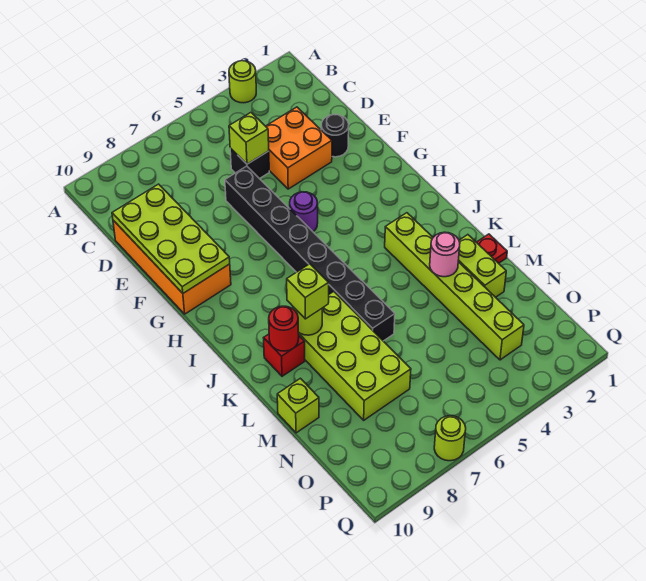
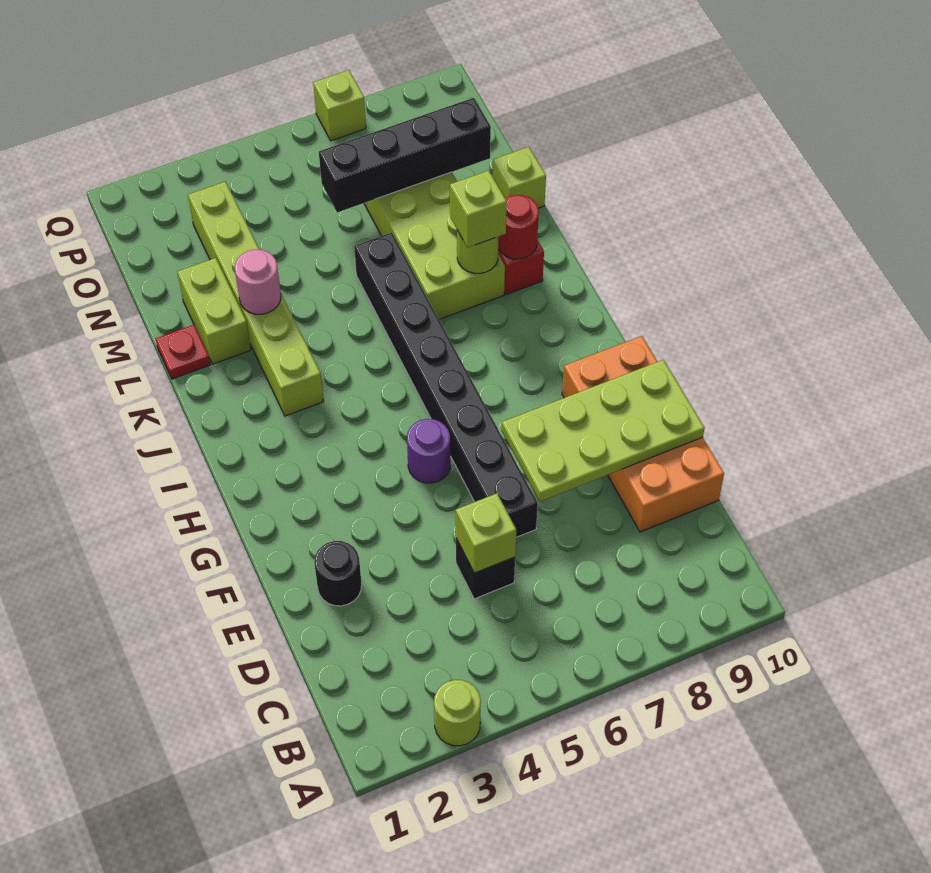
orange brick D3:E4 level 1 -> none
lime plate D9:G10 level 2 -> lime plate E7:F10 level 2
none -> black brick N6:N9 level 2
lime round brick Q7 level 1 -> lime brick Q7 level 1

